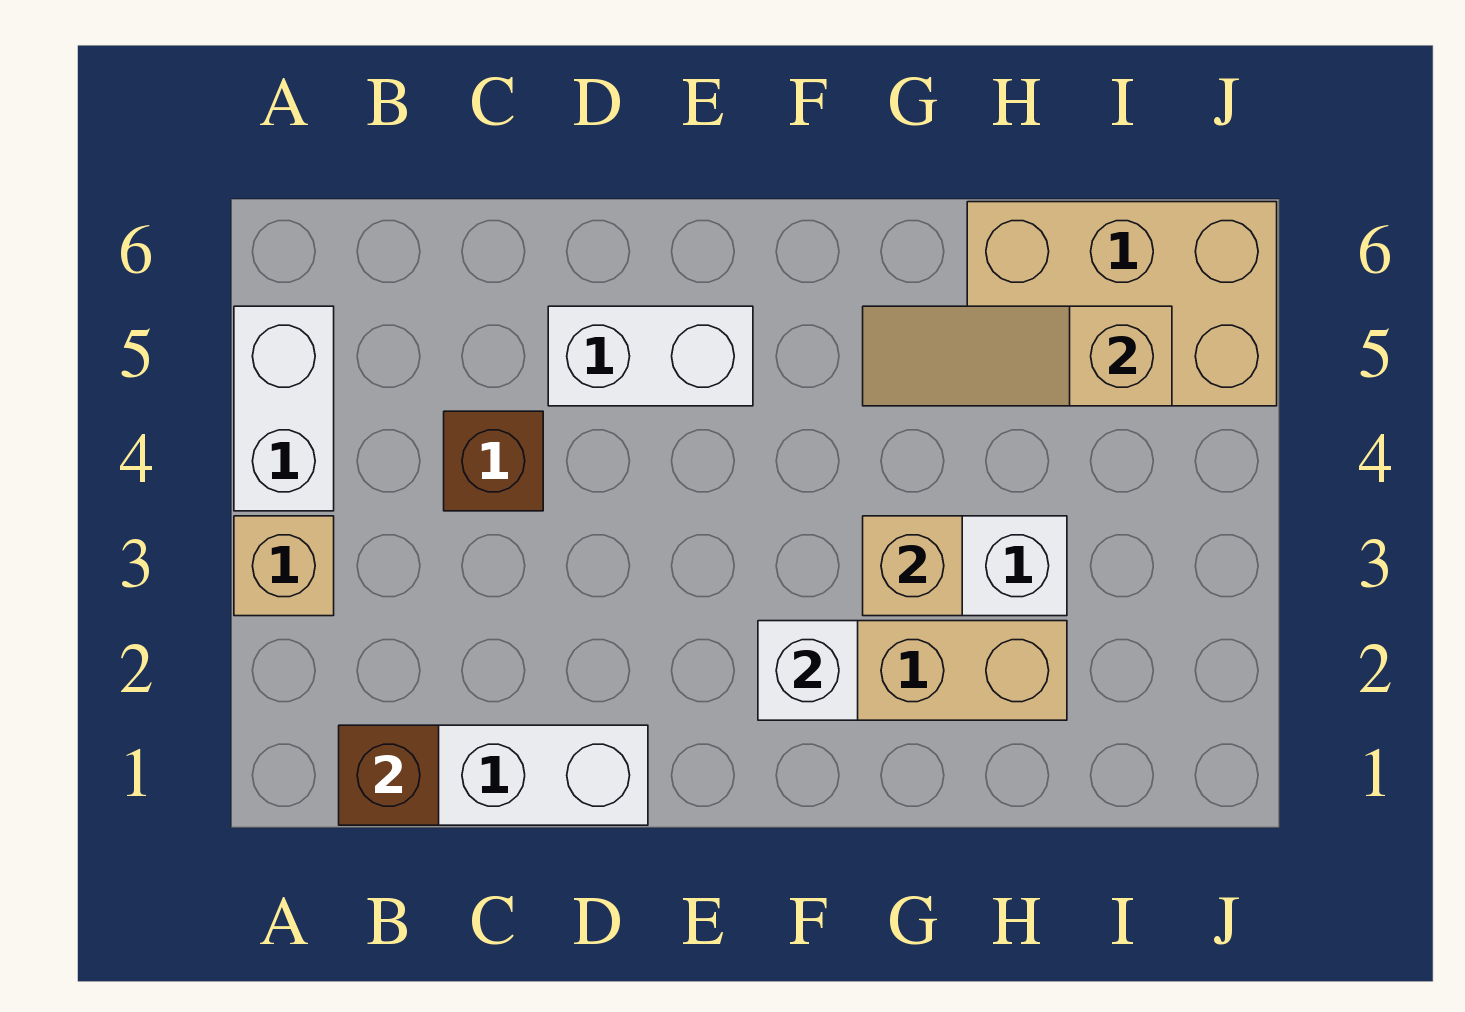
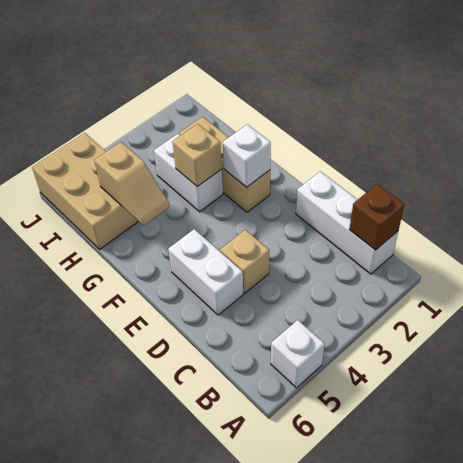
tan brick A3 level 1 -> tan brick D4 level 1
white brick A4:A5 level 1 -> white brick A5 level 1
brown brick C4 level 1 -> none
tan slope G5:I5 level 2 top I -> tan slope G5:H5 level 2 top H

